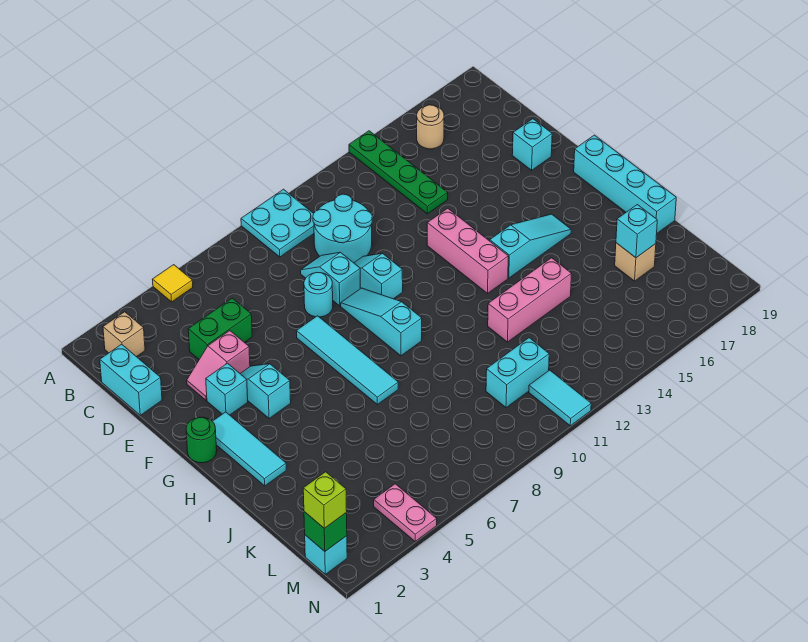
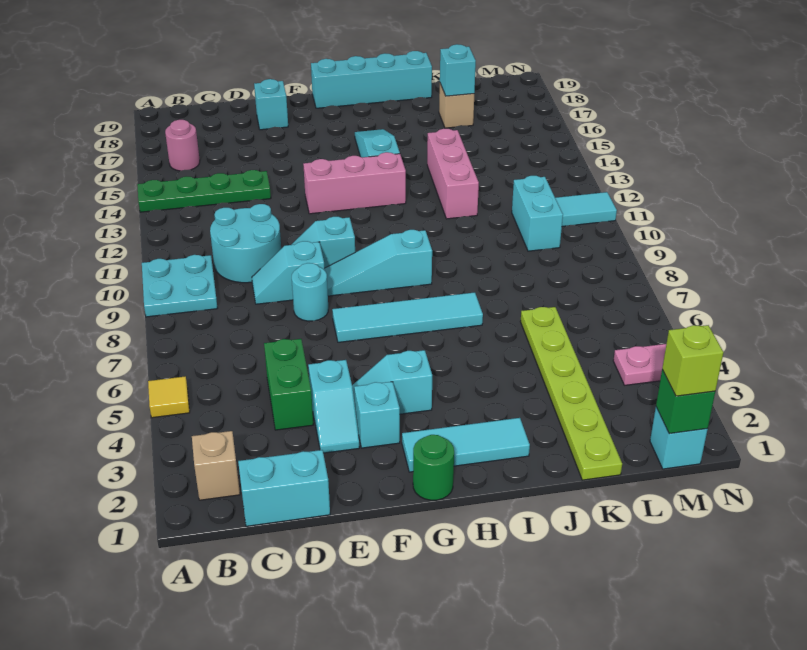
tan round brick B16 level 1 -> pink round brick B16 level 1
pink slope E3:E4 level 1 top 4 -> cyan slope E3:E4 level 1 top 4
none -> lime plate K1:K6 level 1

